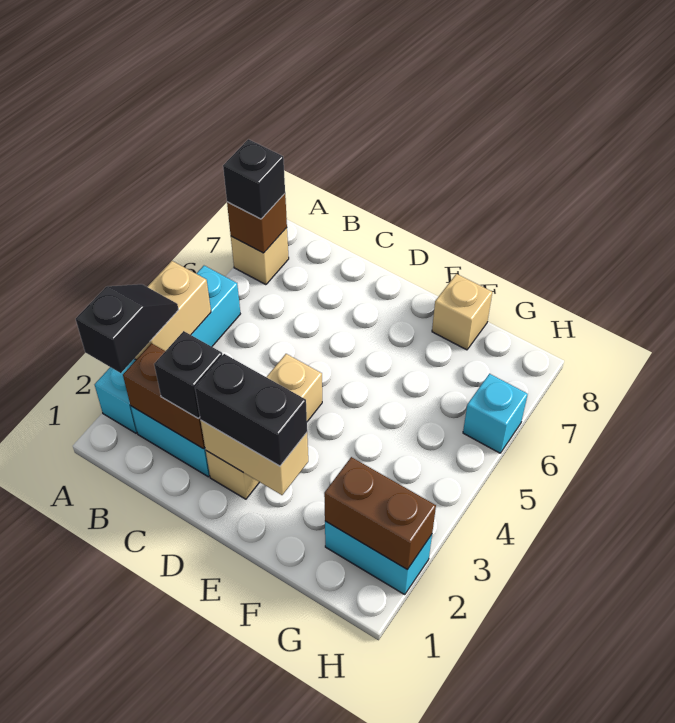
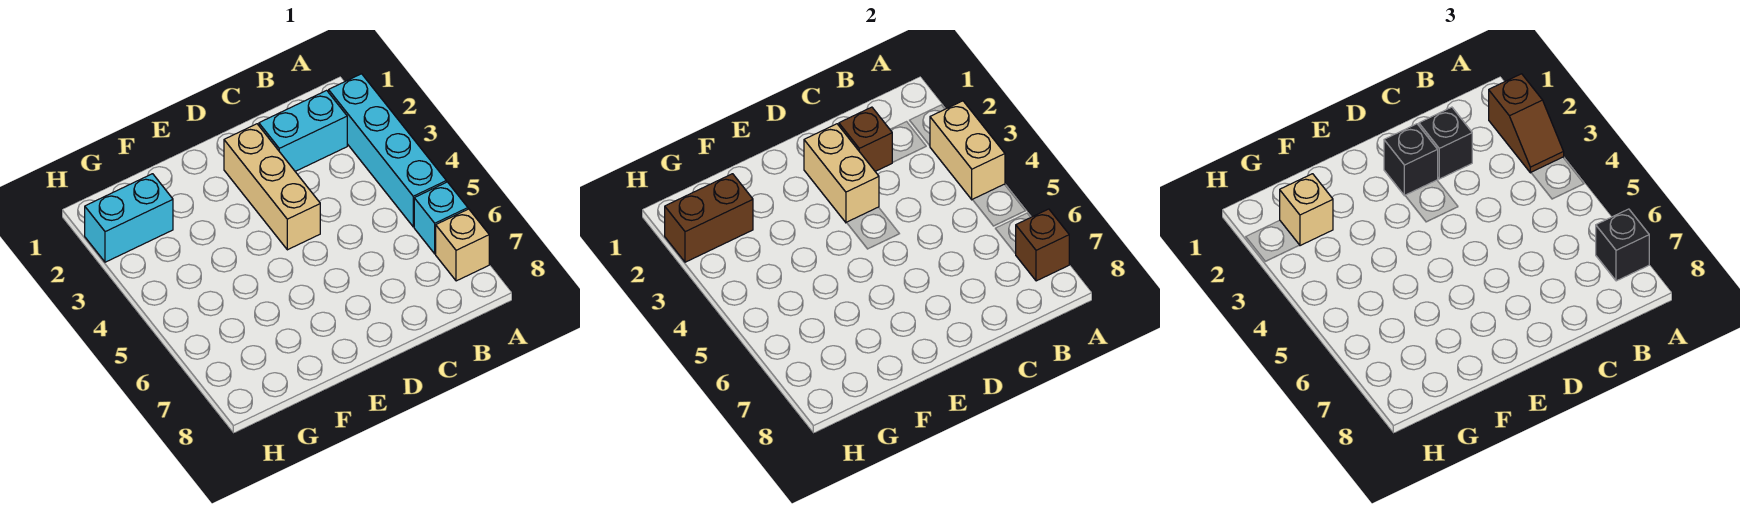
black slope A2:A3 level 3 top 2 -> brown slope A2:A3 level 3 top 2
brown brick B2:C2 level 2 -> brown brick C2 level 2
tan brick D2:E2 level 2 -> tan brick D2:D3 level 2
black brick D2:E2 level 3 -> black brick D2 level 3
tan brick F8 level 1 -> tan brick G2 level 3
cyan brick H6 level 1 -> cyan brick A6 level 1

